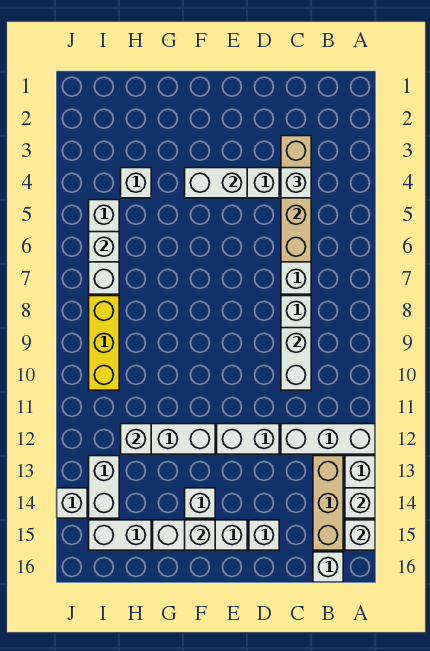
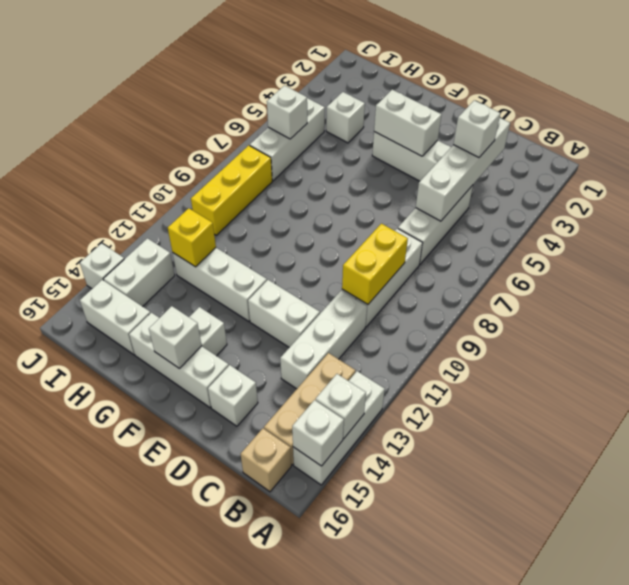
white brick A12:C12 level 1 -> white brick C11:C13 level 1
white brick B16 level 1 -> tan brick B16 level 1
tan brick C3:C6 level 2 -> white brick C3:C6 level 2
white brick C9:C10 level 2 -> yellow brick C9:C10 level 2
white brick H12 level 2 -> yellow brick H12 level 2

